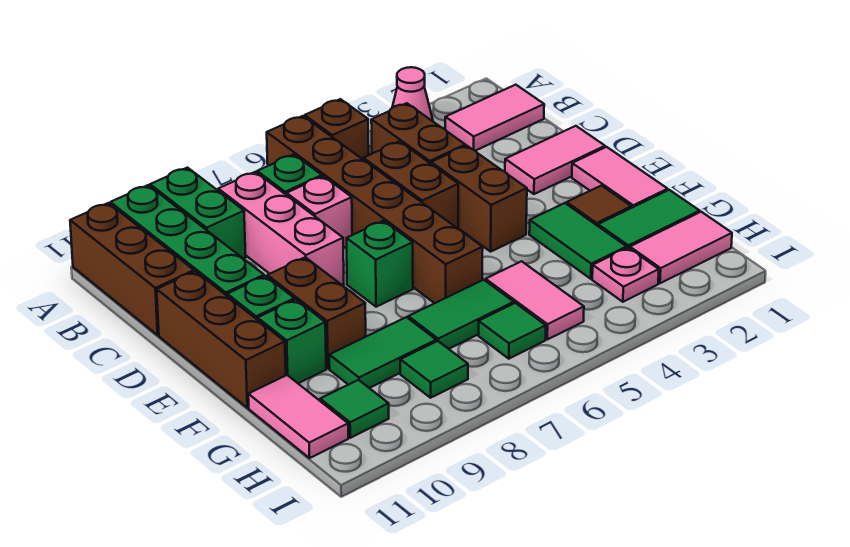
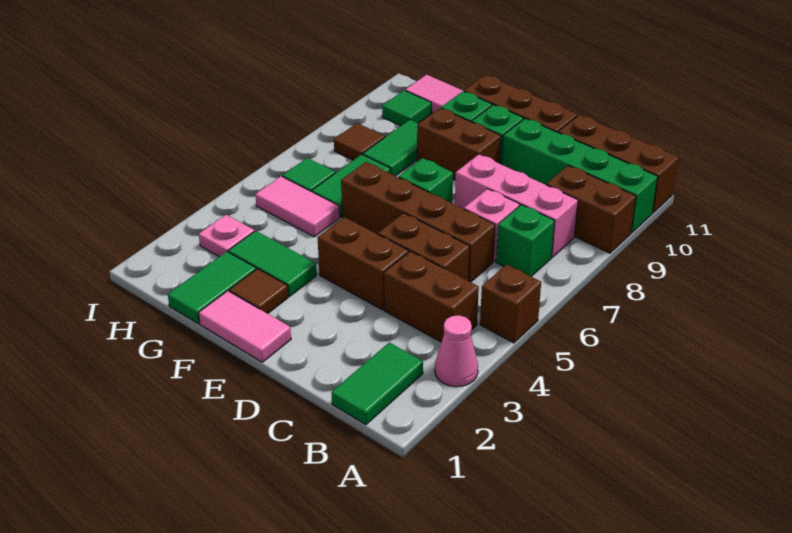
brown brick A6:F6 level 1 -> brown brick C6:F6 level 1
green brick A9:B9 level 1 -> brown brick A9:B9 level 1
pink tile B1:B2 level 1 -> green tile B1:B2 level 1
pink tile D1:D2 level 1 -> none
pink tile H1:H2 level 1 -> none
green tile H8 level 1 -> brown tile H8 level 1

